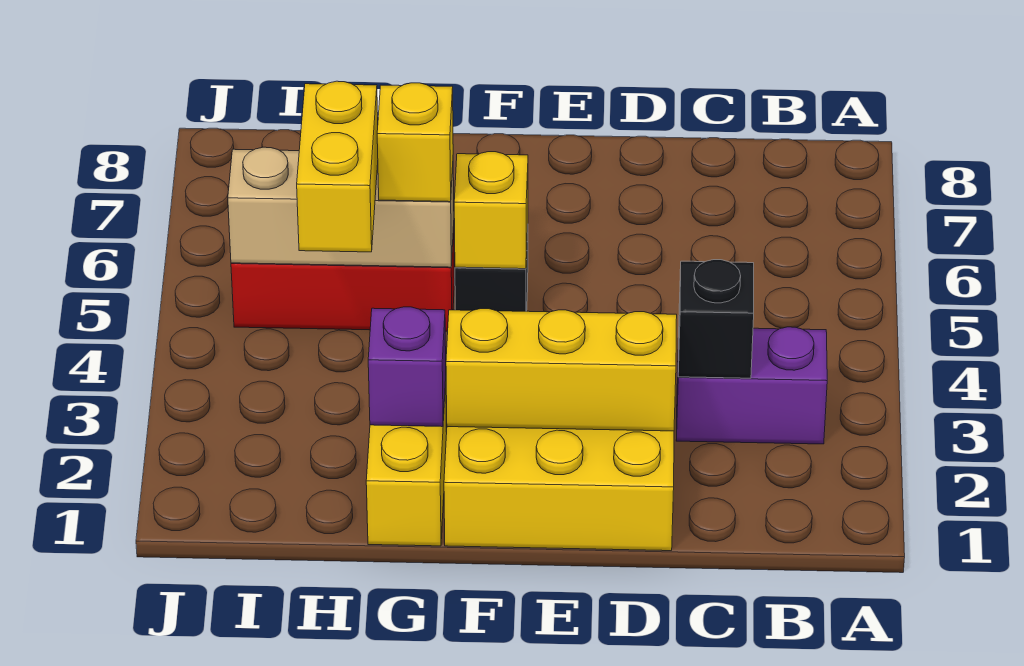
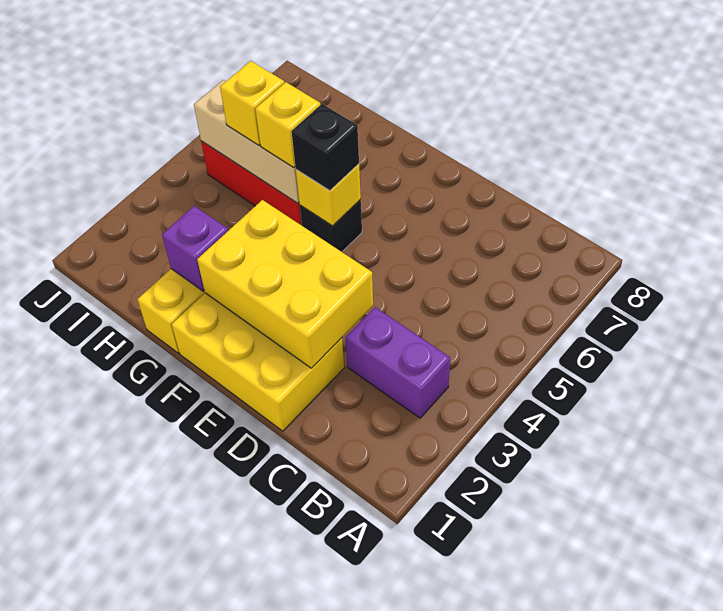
black brick C3 level 2 -> black brick F5 level 3
yellow brick D2:F2 level 2 -> yellow brick D2:F3 level 2
yellow brick H4:H5 level 3 -> yellow brick H5 level 3

